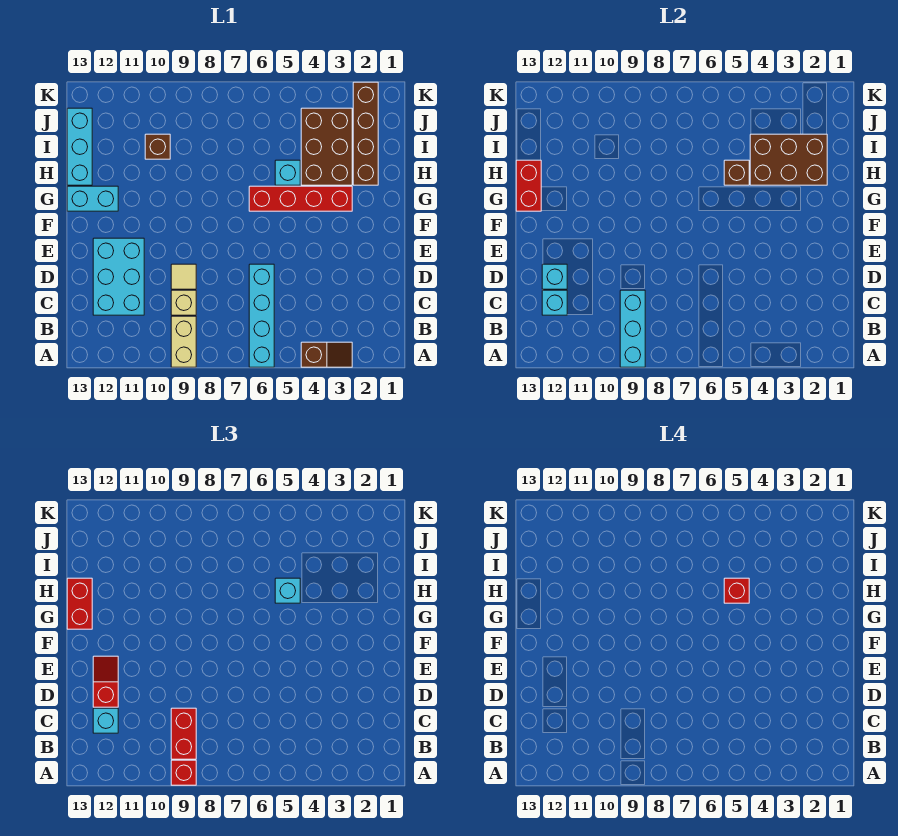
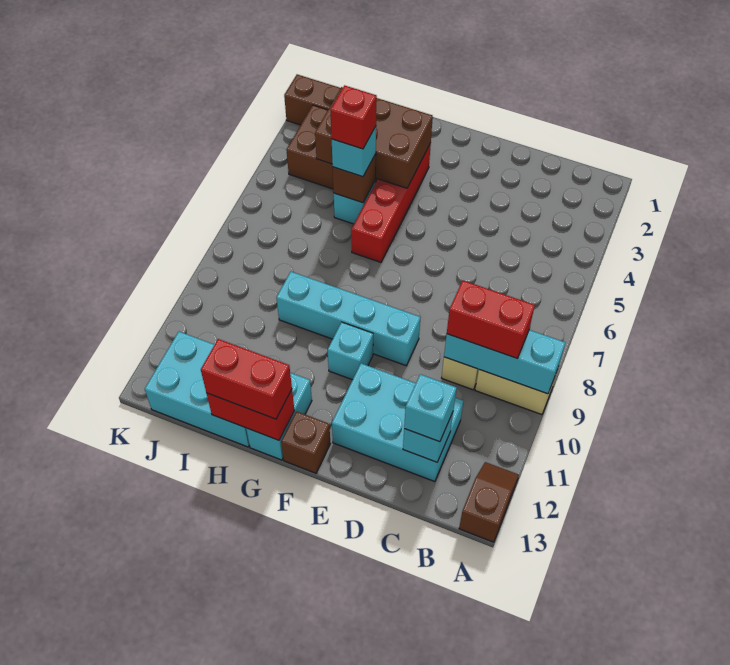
brown slope A3:A4 level 1 top 4 -> brown slope A12:A13 level 1 top 13
cyan brick A6:D6 level 1 -> cyan brick E9:H9 level 1
red brick A9 level 3 -> none
tan tile D9 level 1 -> none
cyan brick D12 level 2 -> cyan brick F10 level 1
red slope D12:E12 level 3 top D -> none
brown brick H2:I4 level 2 -> brown brick G3:I4 level 2
cyan brick H13:J13 level 1 -> cyan brick H12:J13 level 1
brown brick I10 level 1 -> brown brick F13 level 1

